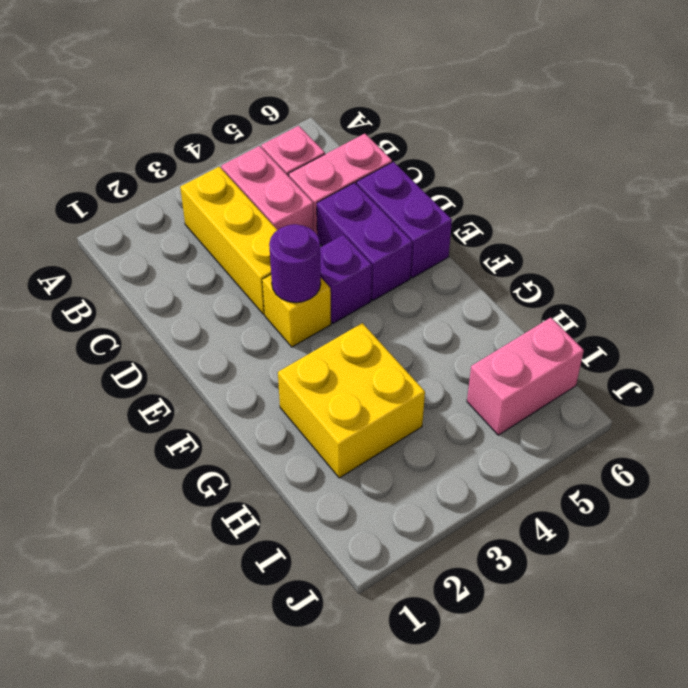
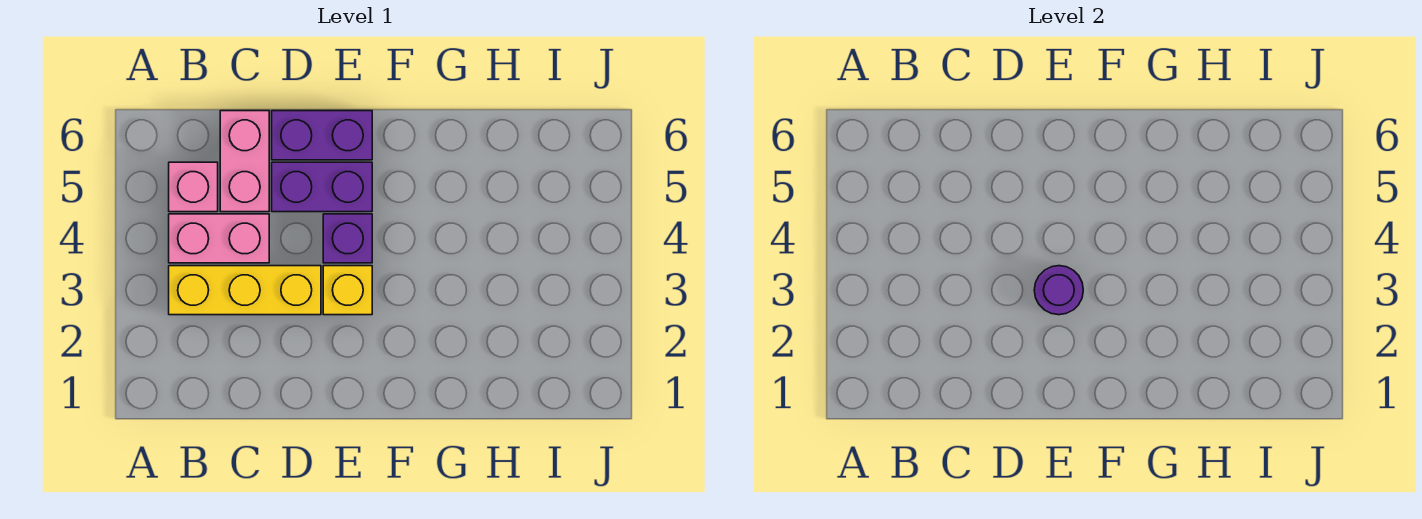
yellow brick G2:H3 level 1 -> none
pink brick I5:I6 level 1 -> none

